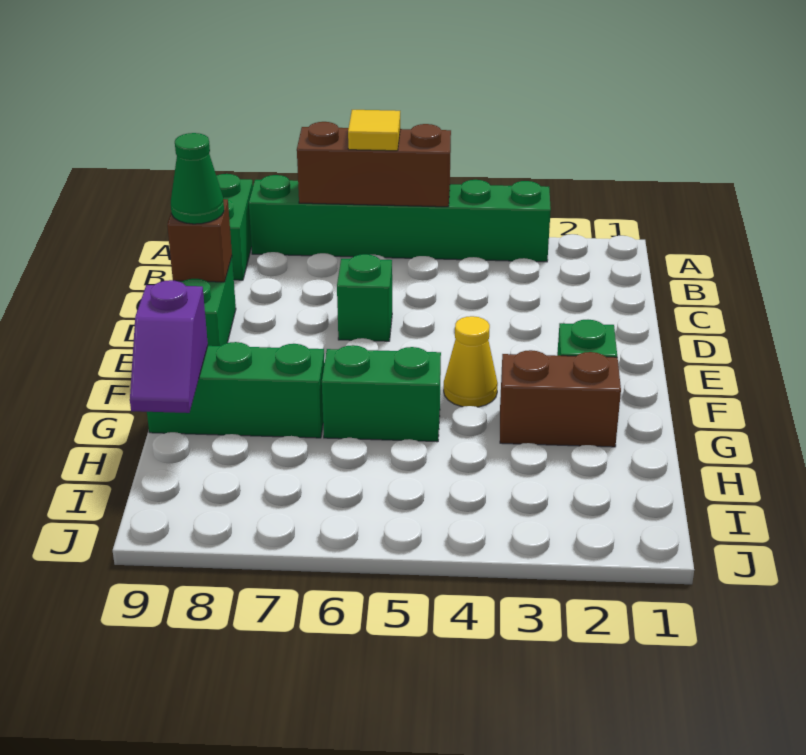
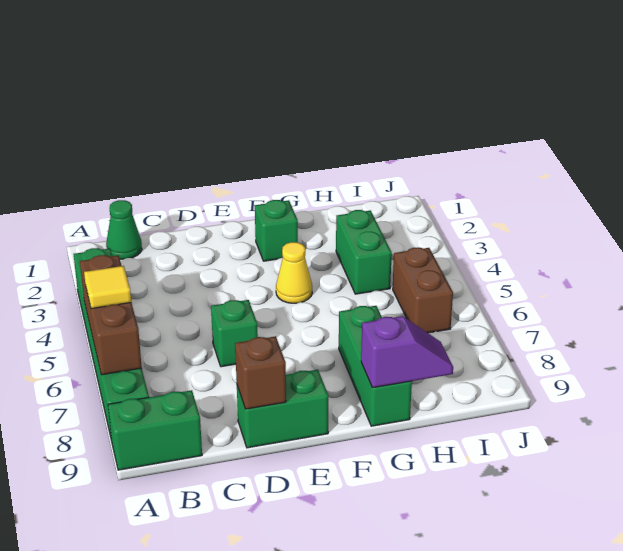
green cone D9 level 3 -> green cone B1 level 1
brown brick G2:G3 level 1 -> brown brick I5:I6 level 1
green brick G5:G6 level 1 -> green brick H3:H4 level 1

